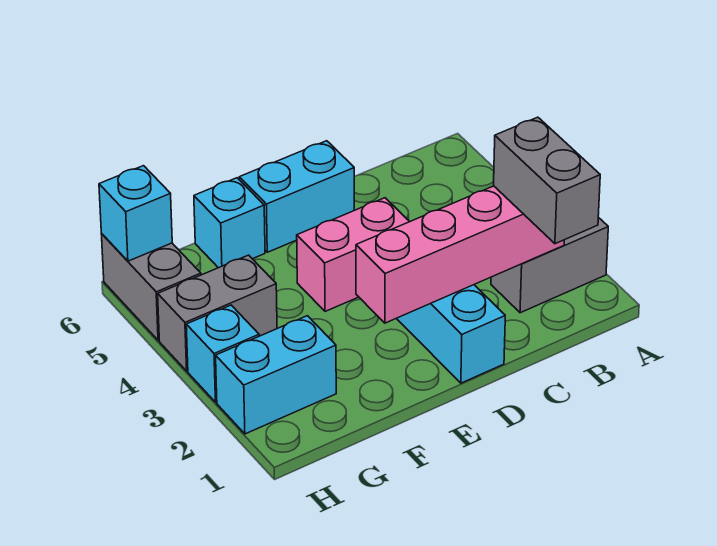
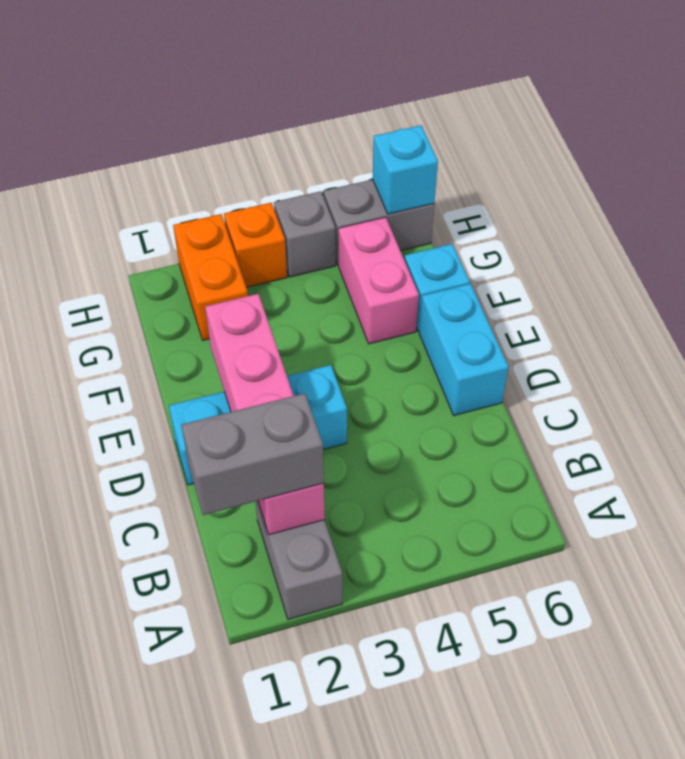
pink brick D4:E4 level 1 -> pink brick F5:G5 level 1
cyan brick G2:H2 level 1 -> orange brick G2:H2 level 1
grey brick G4:H4 level 1 -> grey brick H4 level 1
cyan brick H3 level 1 -> orange brick H3 level 1

